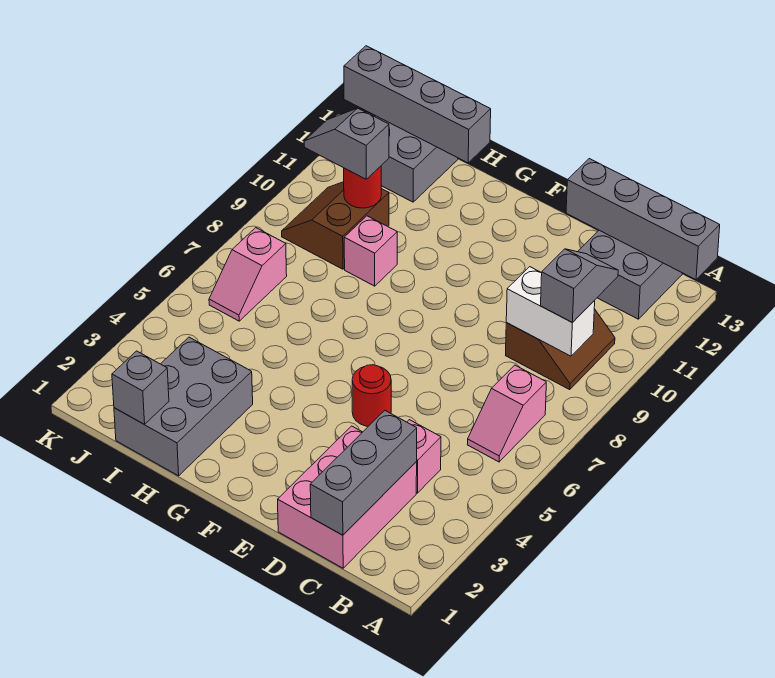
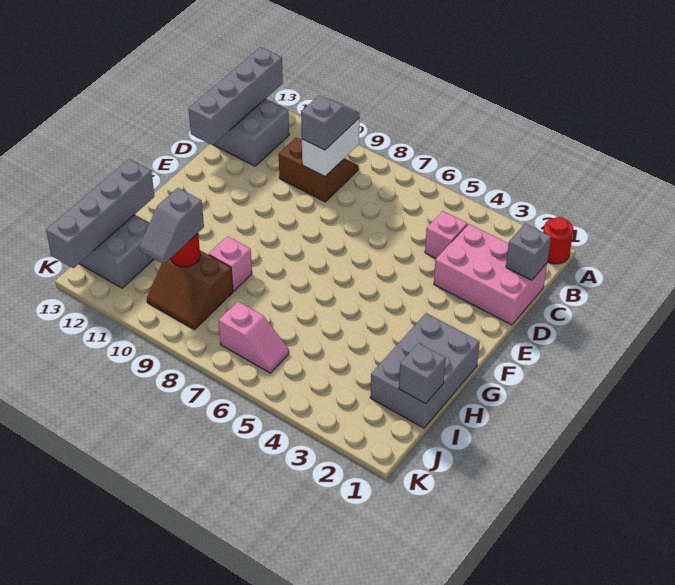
pink slope B6:B7 level 1 top 7 -> none
grey slope B9:B10 level 3 top 9 -> grey slope B9:C9 level 3 top C
grey brick C1:C3 level 2 -> grey brick C1 level 2
red round brick E5 level 1 -> red round brick A1 level 1
grey brick H1:I3 level 1 -> grey brick G1:I2 level 1

